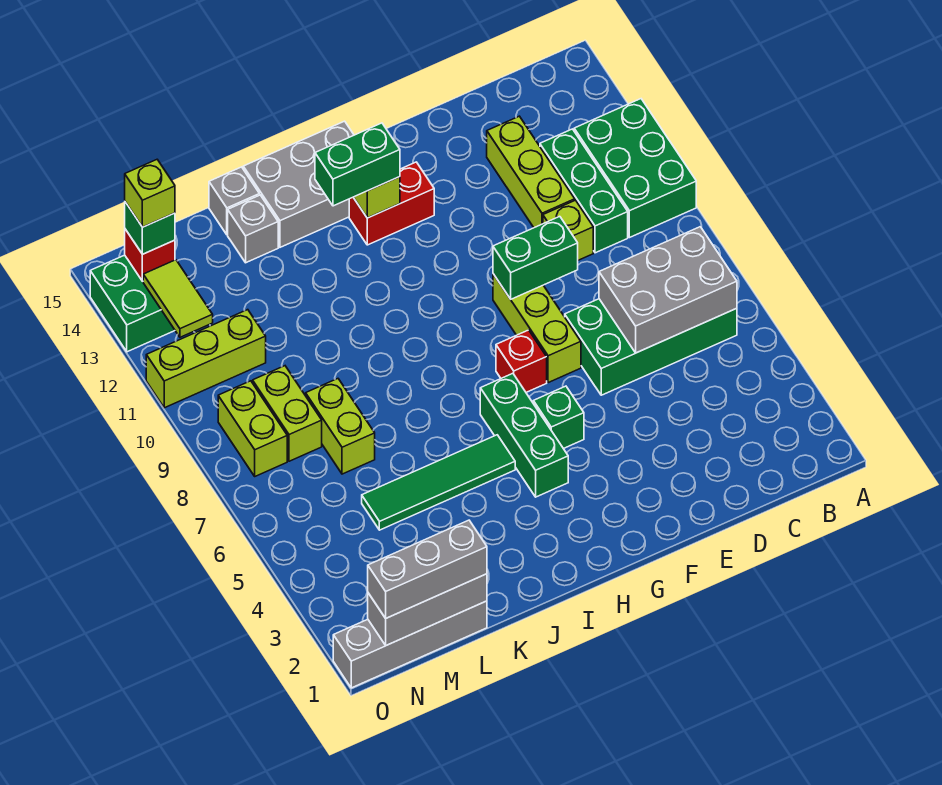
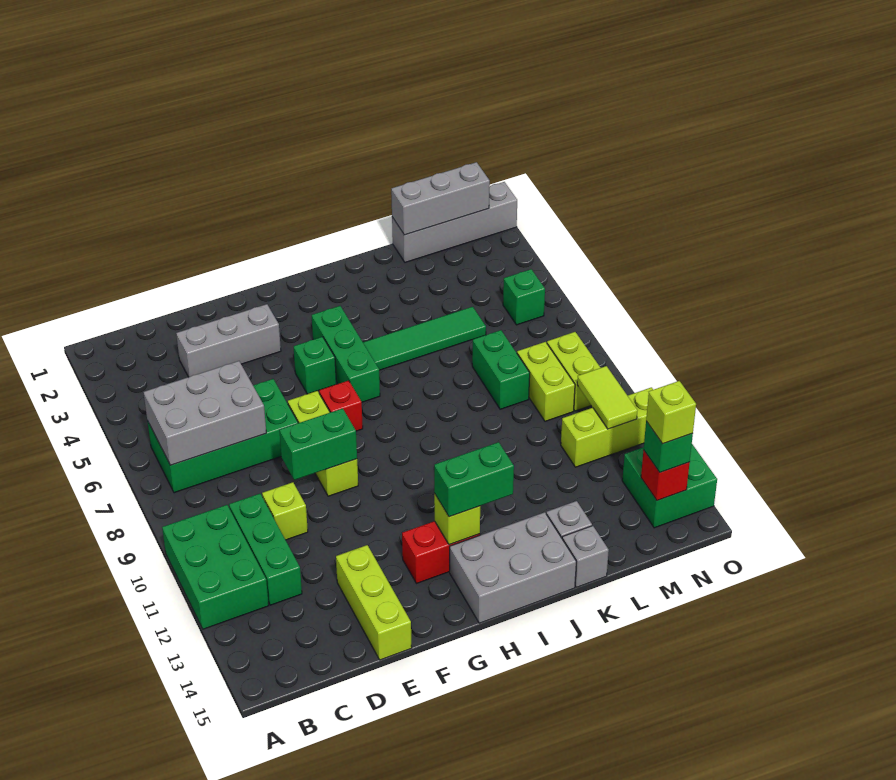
lime brick D11:D13 level 1 -> lime brick E13:E15 level 1
grey brick L1:N1 level 3 -> grey brick D3:F3 level 1
lime brick L7:L8 level 1 -> green brick L7:L8 level 1
none -> green brick N5 level 1
lime tile N12:N13 level 2 -> lime tile N10:N11 level 2

